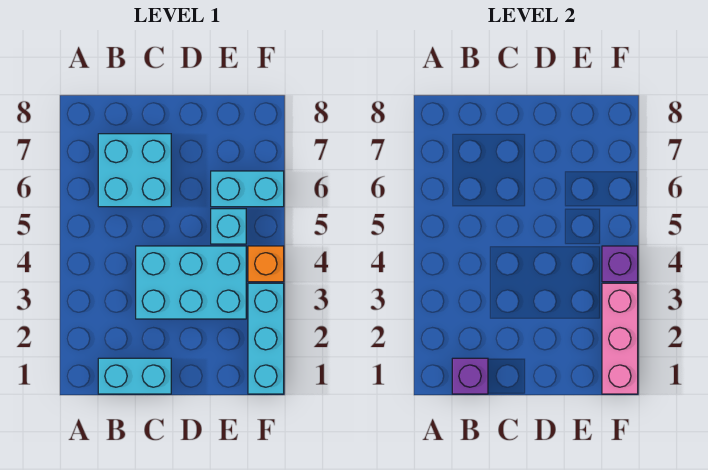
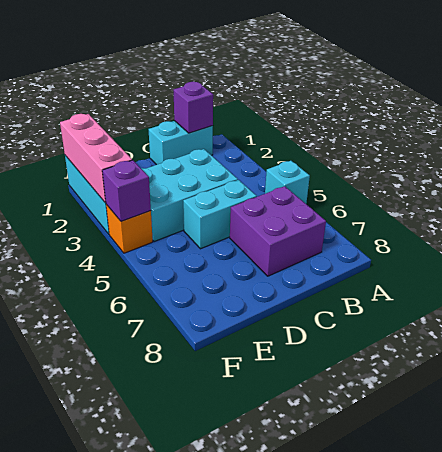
cyan brick B6:C7 level 1 -> purple brick B6:C7 level 1
cyan brick E5 level 1 -> cyan brick A5 level 1
cyan brick E6:F6 level 1 -> cyan brick C5:D5 level 1

